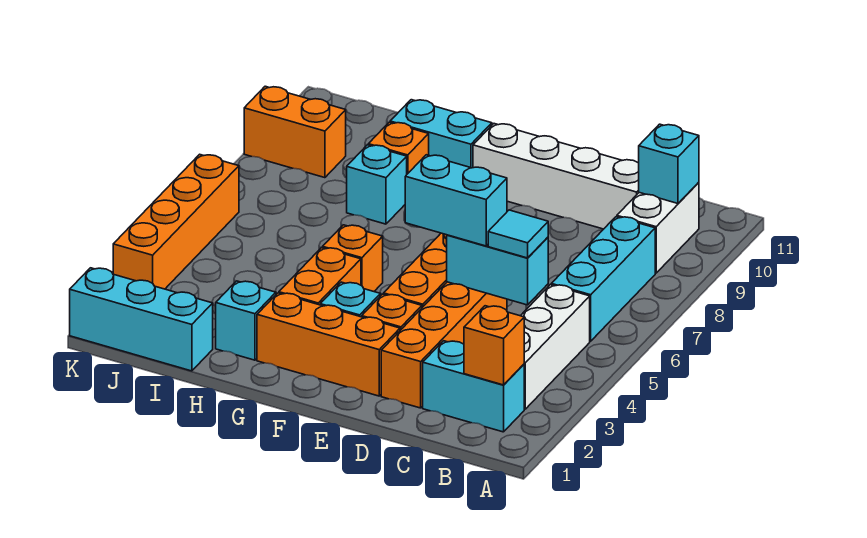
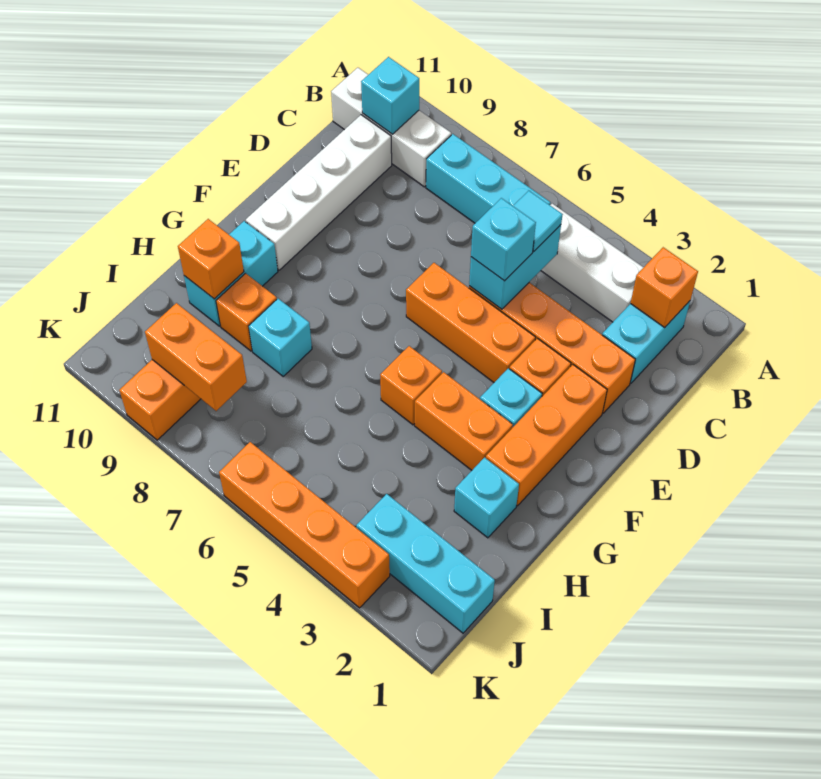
white brick B9:B10 level 1 -> white brick B9:B11 level 1
cyan brick D5:E5 level 3 -> cyan brick D5 level 3
none -> orange brick H10 level 2
cyan brick I1:K1 level 1 -> cyan brick J1:J3 level 1
none -> orange brick J8:J9 level 2

